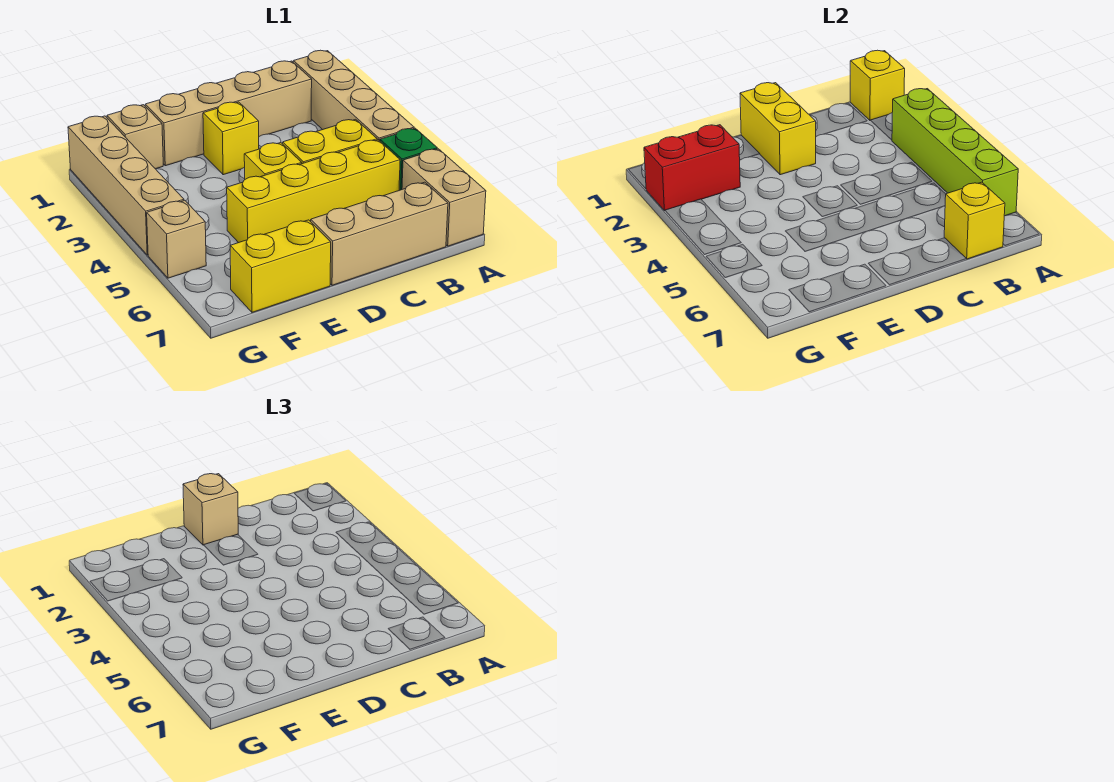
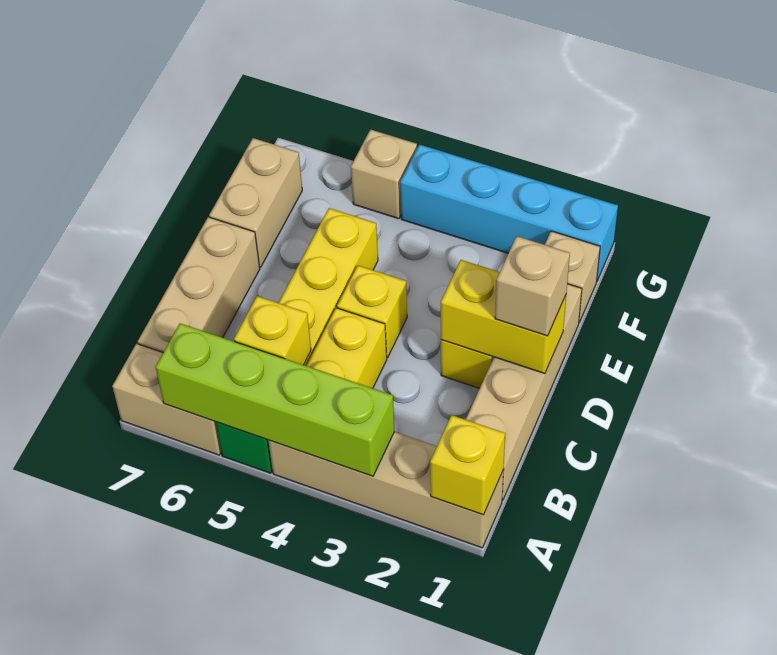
yellow brick B7 level 2 -> yellow brick B5 level 2
yellow brick E7:F7 level 1 -> tan brick E7:F7 level 1
red brick F2:G2 level 2 -> none
tan brick G1:G4 level 1 -> cyan brick G1:G4 level 1

